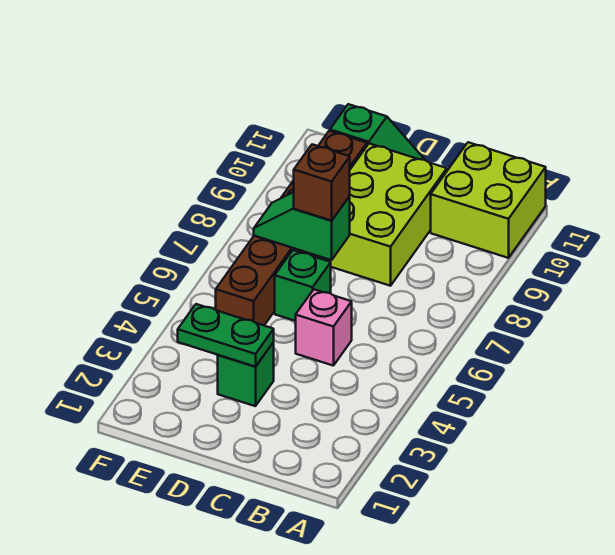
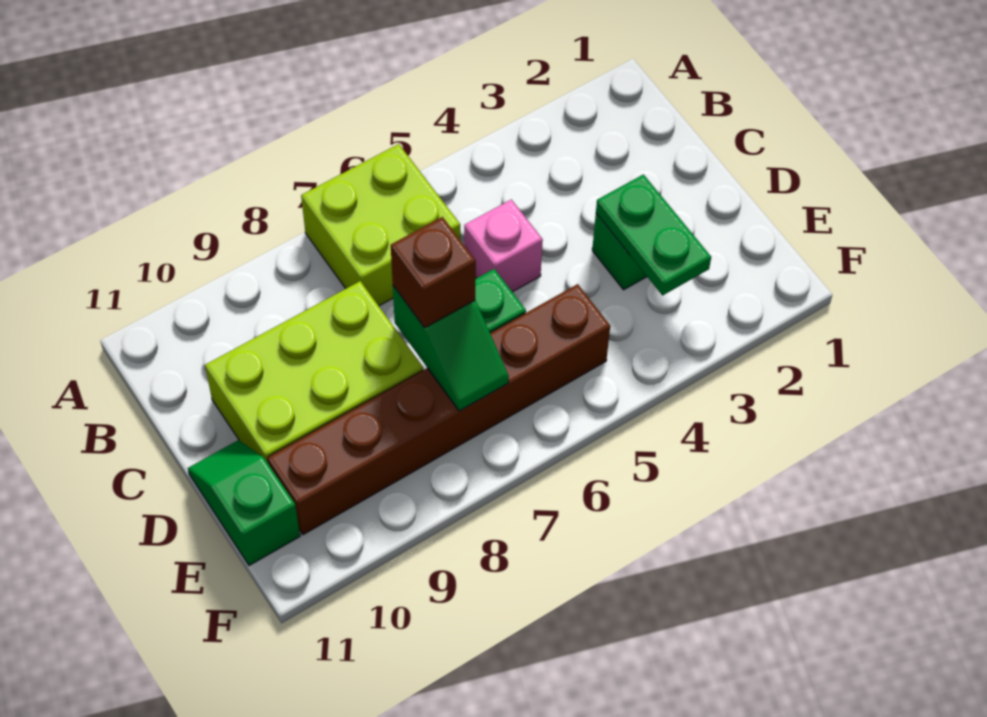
lime brick A10:B11 level 1 -> lime brick A6:B7 level 1

